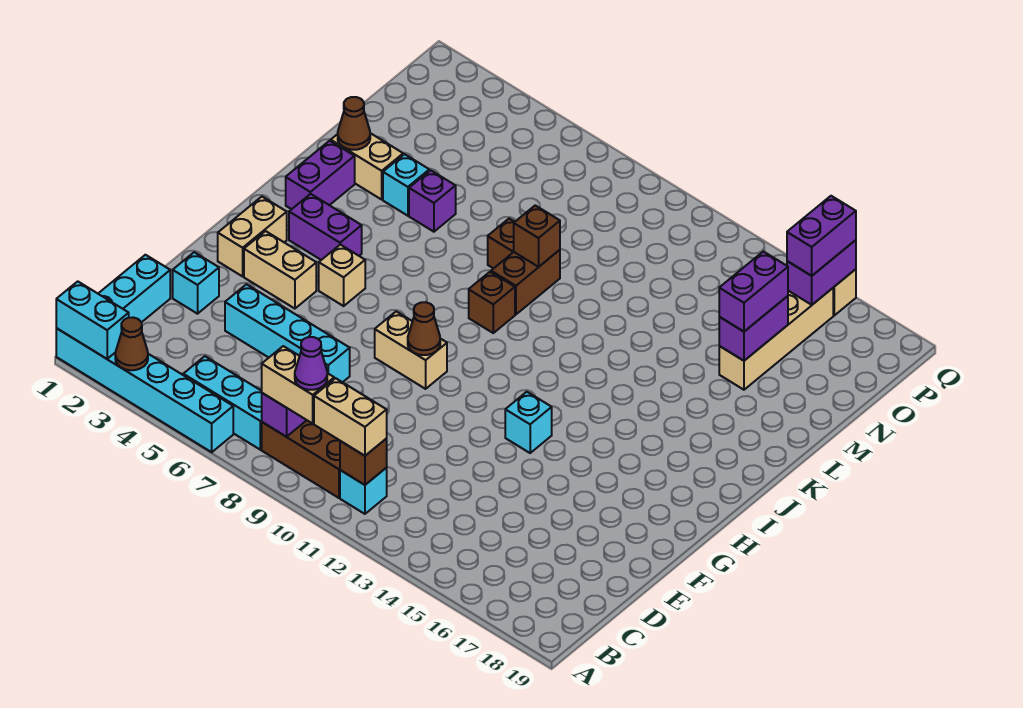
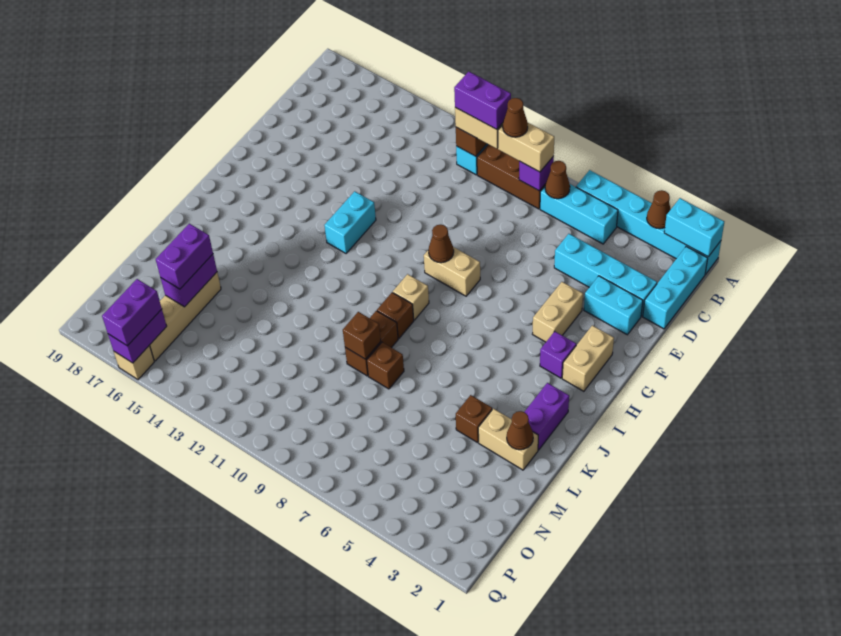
none -> brown cone B7 level 2
purple cone B9 level 4 -> brown cone B9 level 4
cyan brick E2 level 1 -> cyan brick E2:E3 level 1
cyan brick E4:E7 level 1 -> cyan brick D2:D5 level 1
tan brick G3:G4 level 1 -> tan brick F4:G4 level 1
cyan brick G13 level 1 -> cyan brick G13:H13 level 1
tan brick H5 level 1 -> tan brick I9 level 1
purple brick I3:I4 level 1 -> purple brick B10:B11 level 4
cyan brick L4 level 1 -> brown brick L4 level 1
purple brick L5 level 1 -> purple brick H3 level 1

